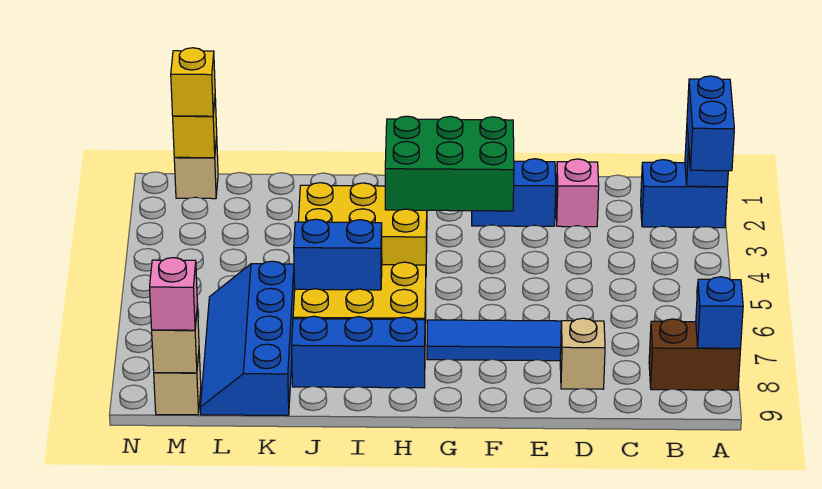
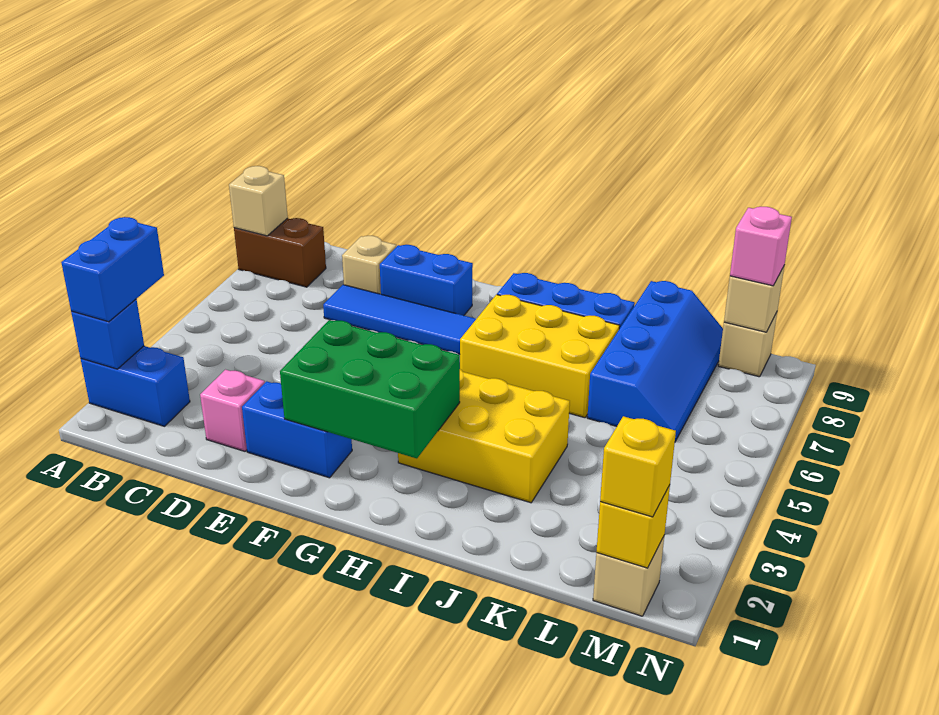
blue brick A8 level 2 -> tan brick A8 level 2
blue brick I6:J6 level 2 -> blue brick E8:F8 level 1

